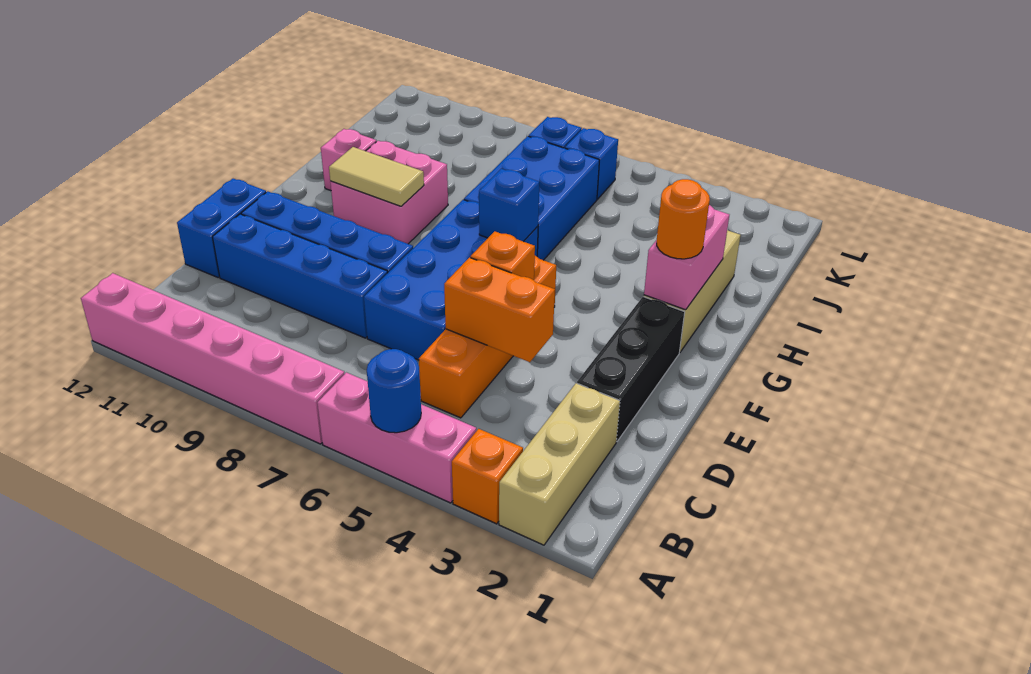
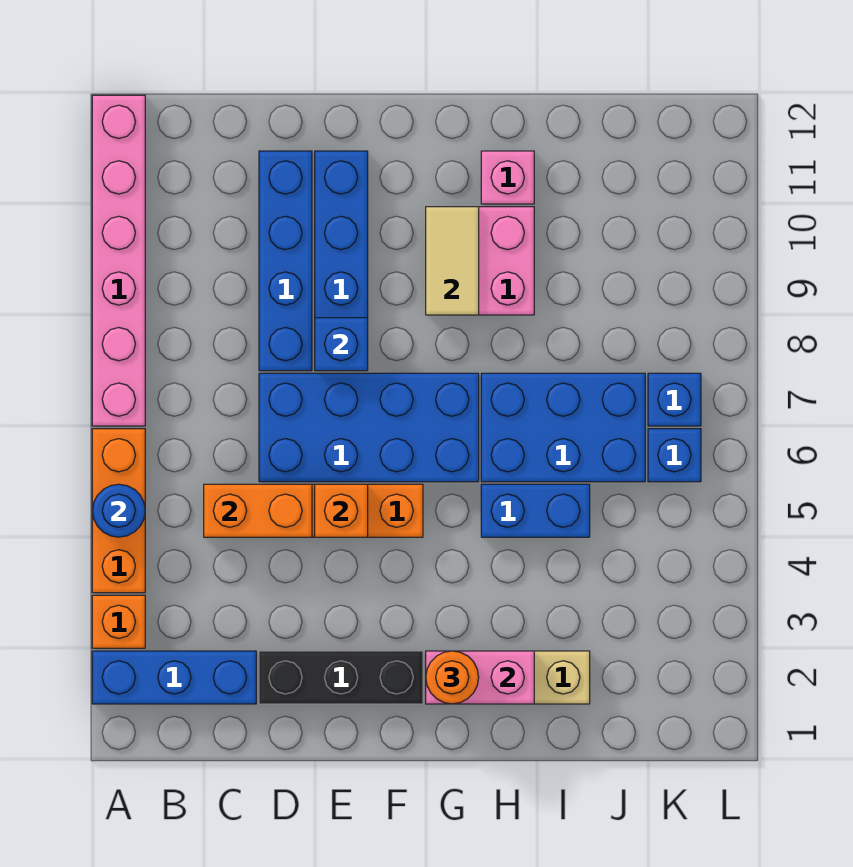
tan brick A2:C2 level 1 -> blue brick A2:C2 level 1
pink brick A4:A6 level 1 -> orange brick A4:A6 level 1
orange brick D4:D5 level 2 -> orange brick C5:D5 level 2
blue brick D12:E12 level 1 -> blue brick H5:I5 level 1
blue brick G6 level 2 -> blue brick E8 level 2

